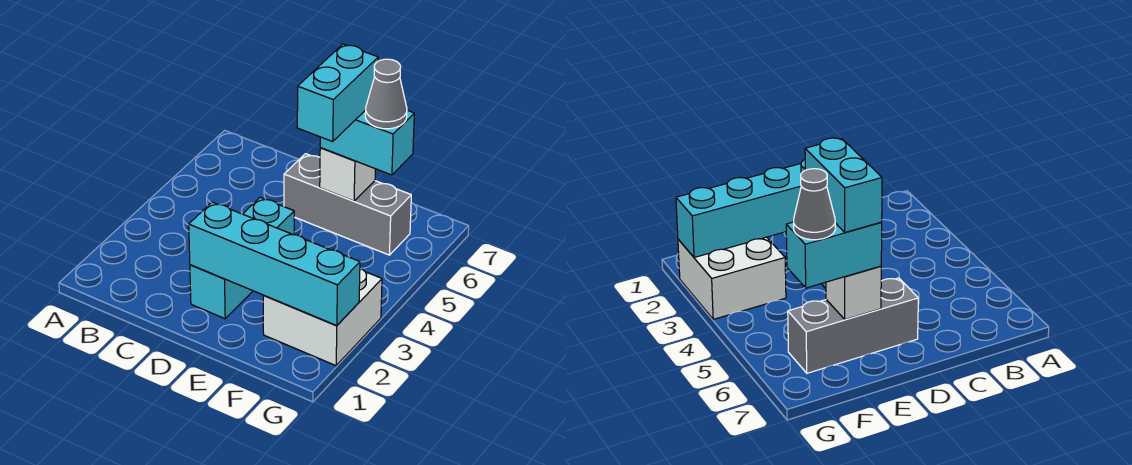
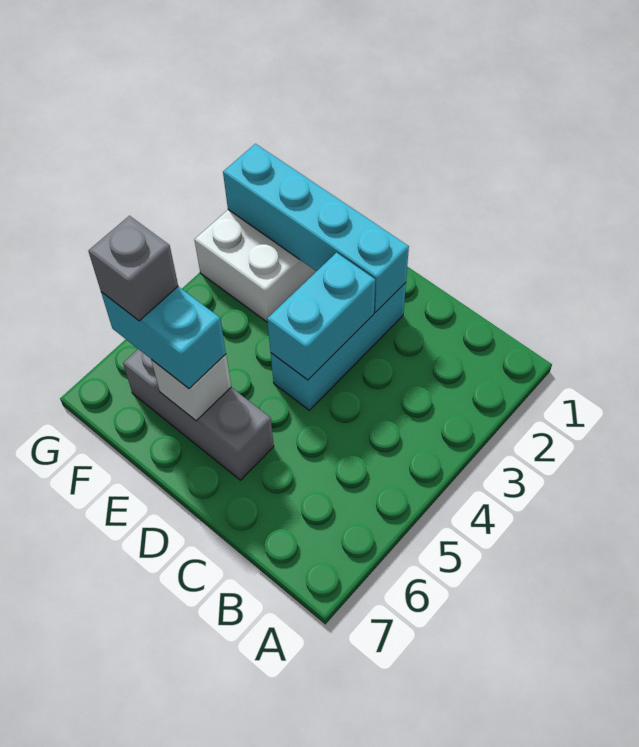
cyan brick E5:E6 level 4 -> cyan brick D3:D4 level 2
grey cone F6 level 4 -> grey brick F6 level 4

